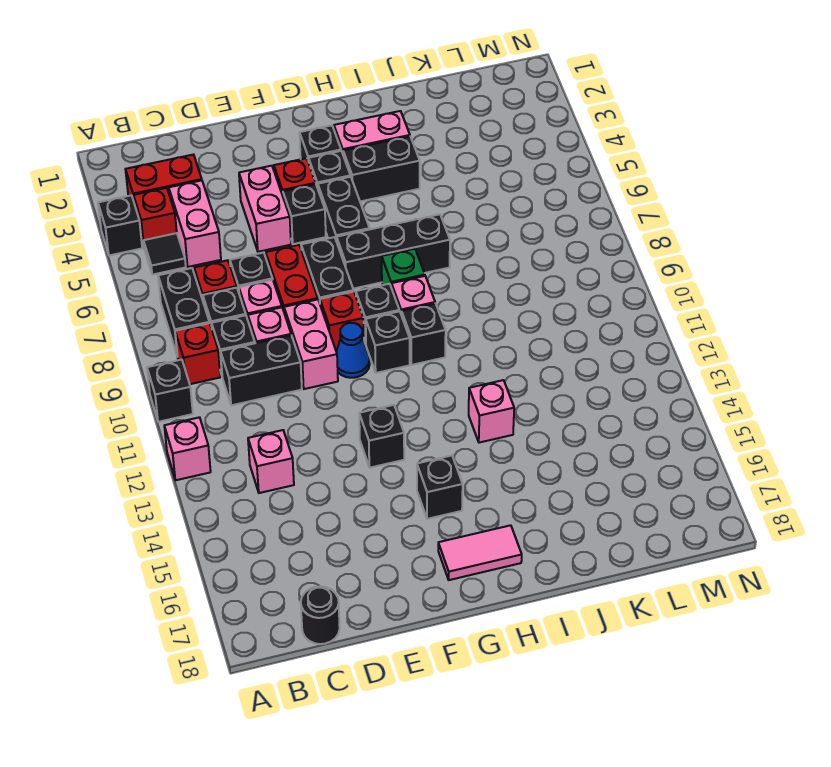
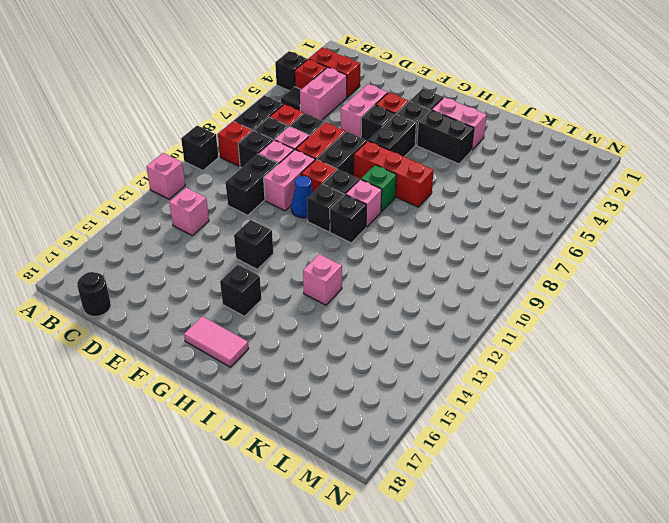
black brick C10:D10 level 1 -> black brick D10:D11 level 1
black brick G7:I7 level 1 -> red brick G7:I7 level 1

